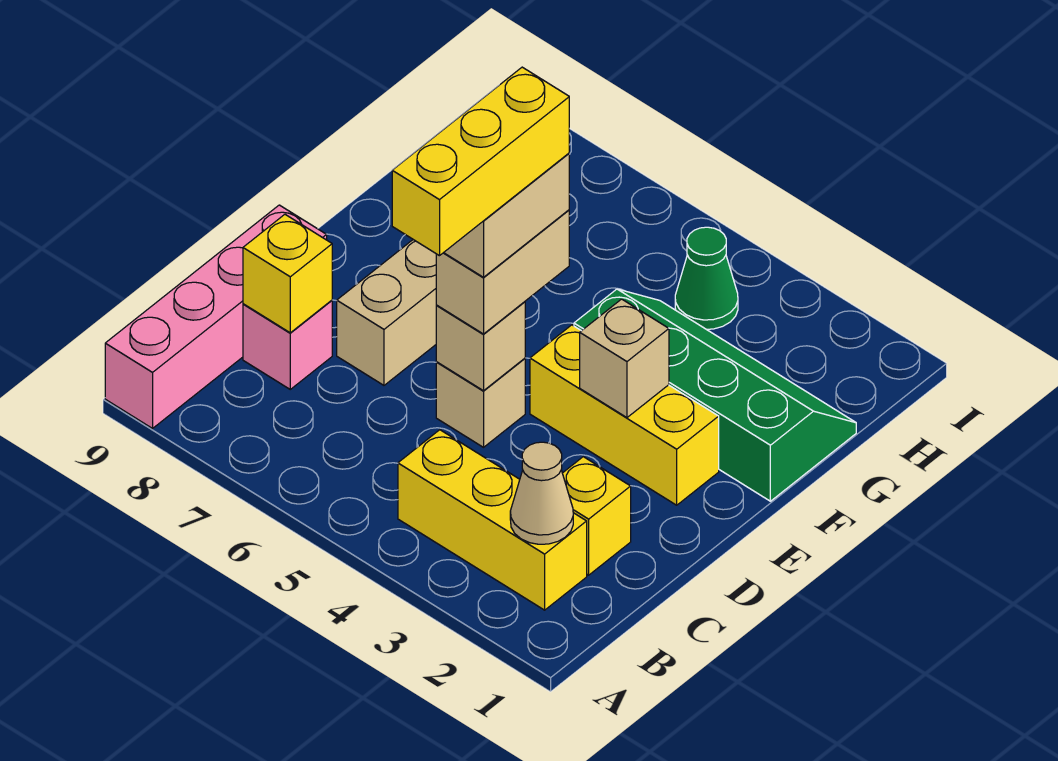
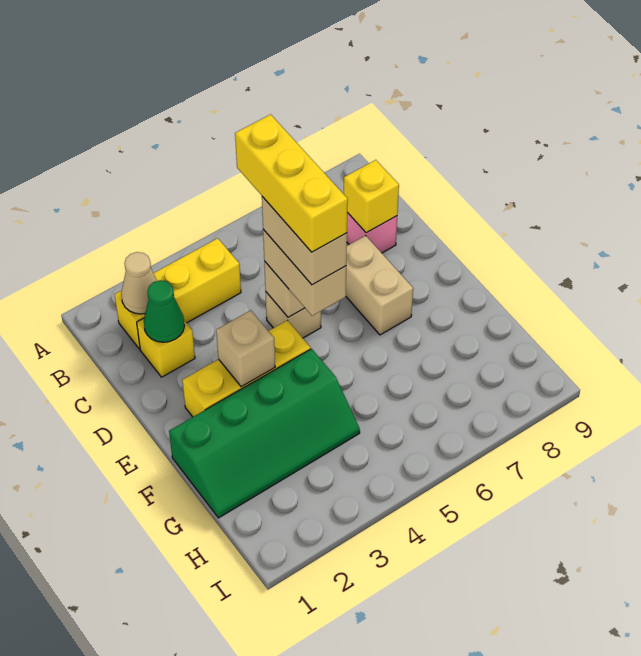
pink brick A9:D9 level 1 -> none
green cone H4 level 1 -> green cone C2 level 2

